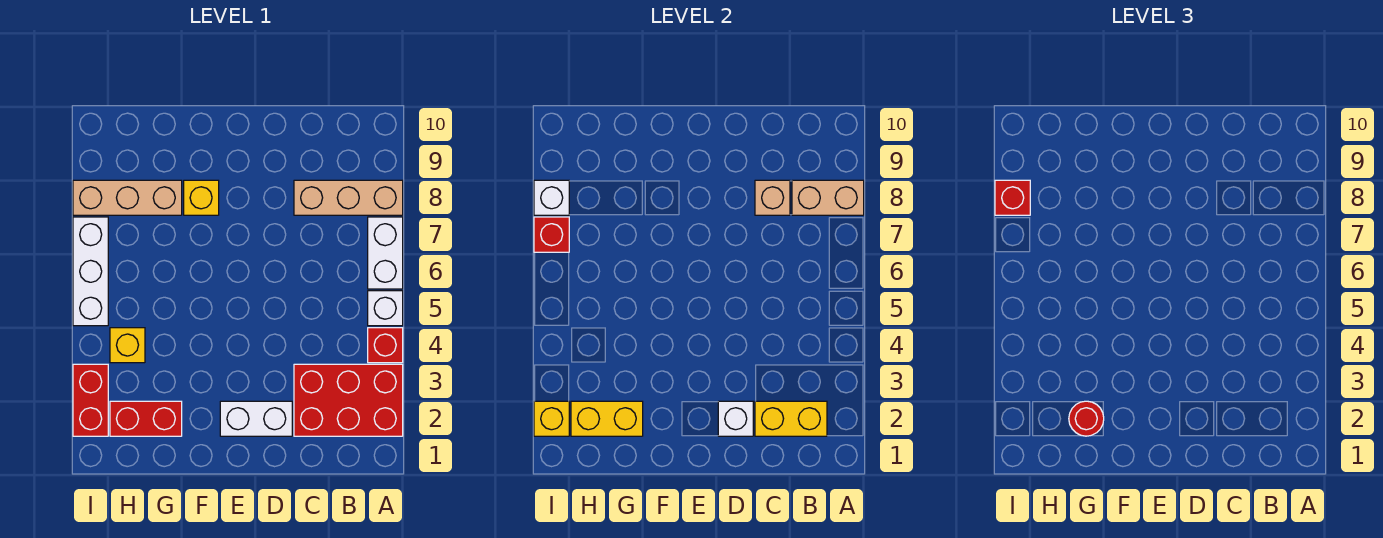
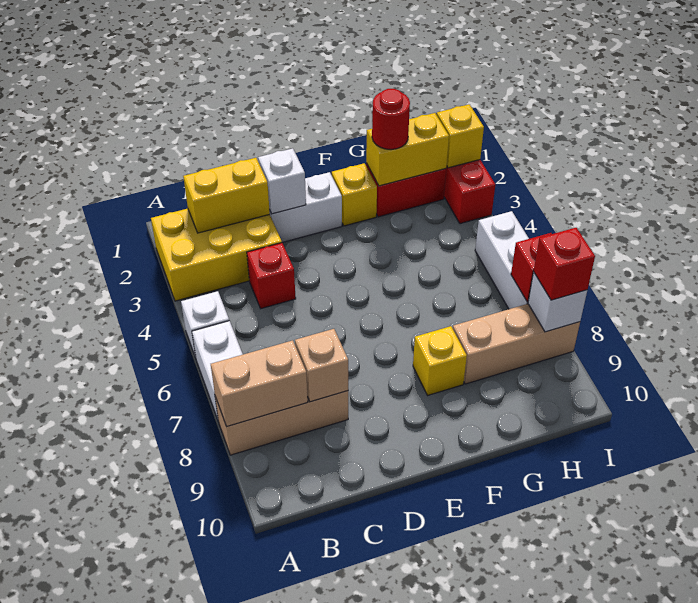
red brick A2:C3 level 1 -> yellow brick A2:C3 level 1
red brick A4 level 1 -> red brick C4 level 1
yellow brick H4 level 1 -> yellow brick F2 level 1

